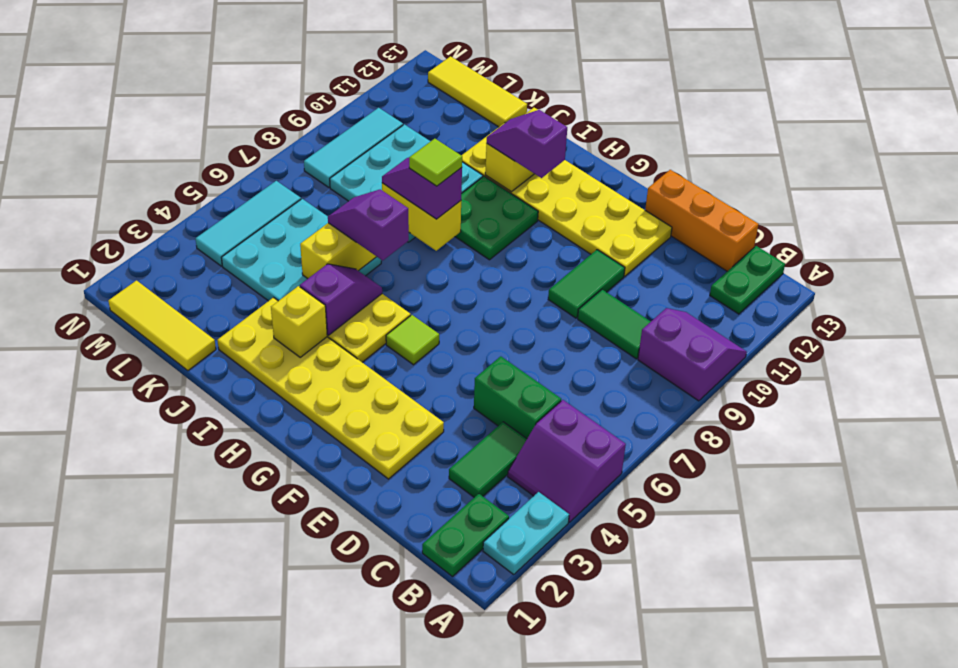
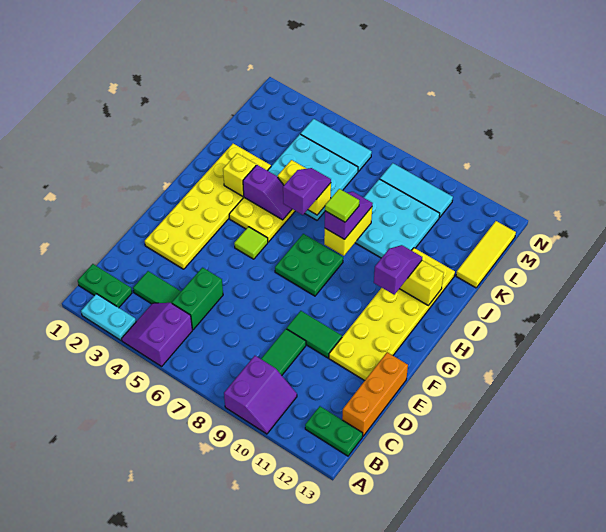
green plate H9:I10 level 1 -> green plate G7:H8 level 1
yellow tile K1:M1 level 1 -> none

